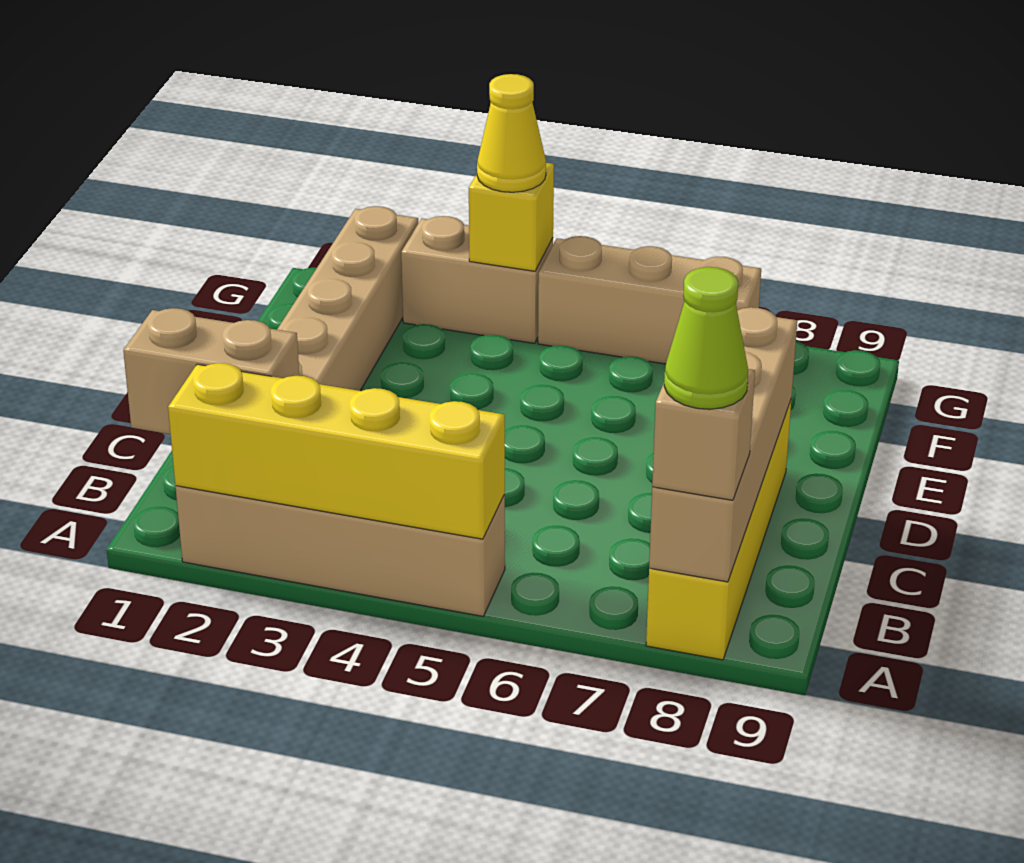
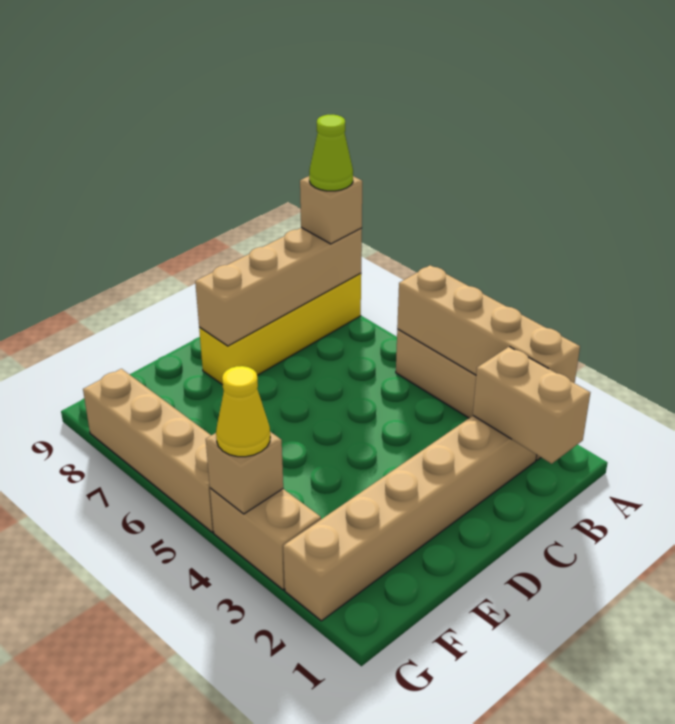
yellow brick A2:A5 level 2 -> tan brick A2:A5 level 2
yellow brick G4 level 2 -> tan brick G4 level 2
tan brick G5:G7 level 1 -> tan brick G5:G8 level 1

